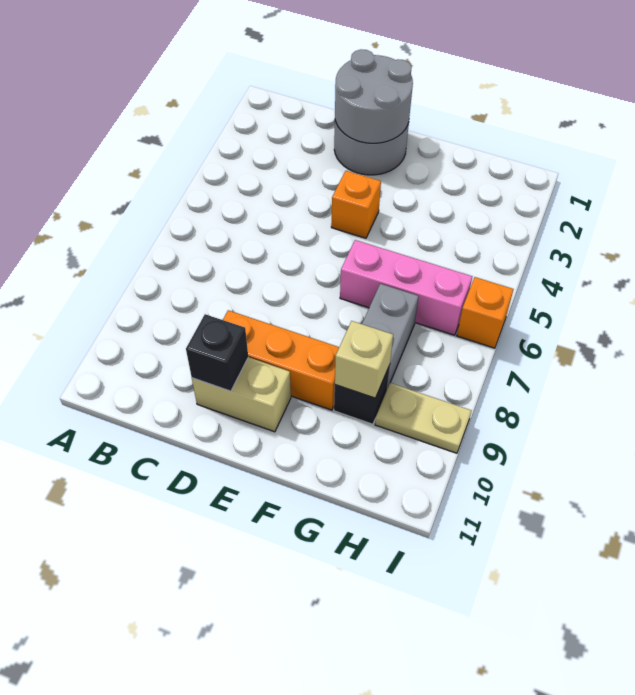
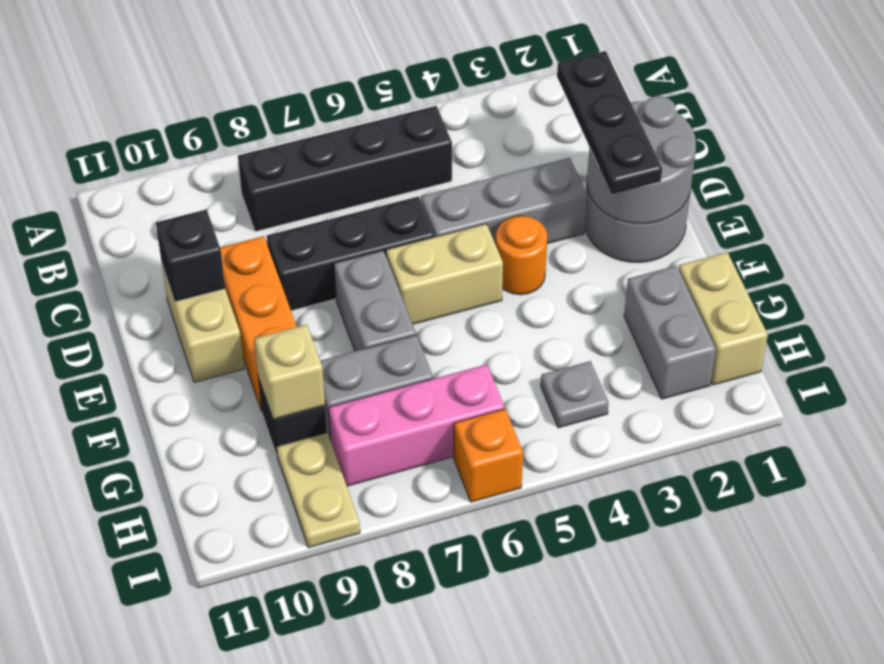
none -> black brick B5:B8 level 1
none -> black plate C2:E2 level 3
none -> grey brick D3:D5 level 1
none -> black brick D6:D8 level 1
orange brick E4 level 1 -> orange round brick E4 level 1
none -> tan brick E5:E6 level 1
none -> grey brick E7:F7 level 1
pink brick F6:H6 level 1 -> pink brick H6:H8 level 1
none -> tan brick G1:H1 level 1
none -> grey brick G2:H2 level 1
none -> grey plate H4 level 1

